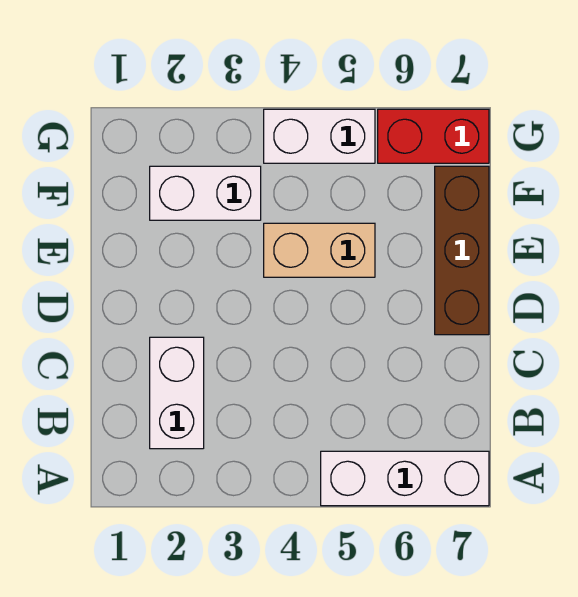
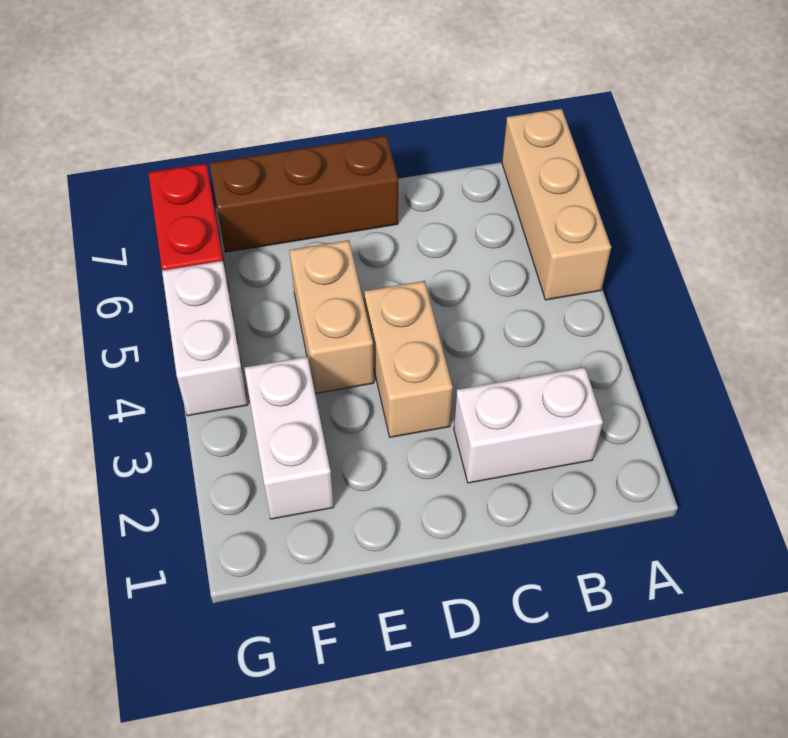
white brick A5:A7 level 1 -> tan brick A5:A7 level 1
none -> tan brick D3:D4 level 1

